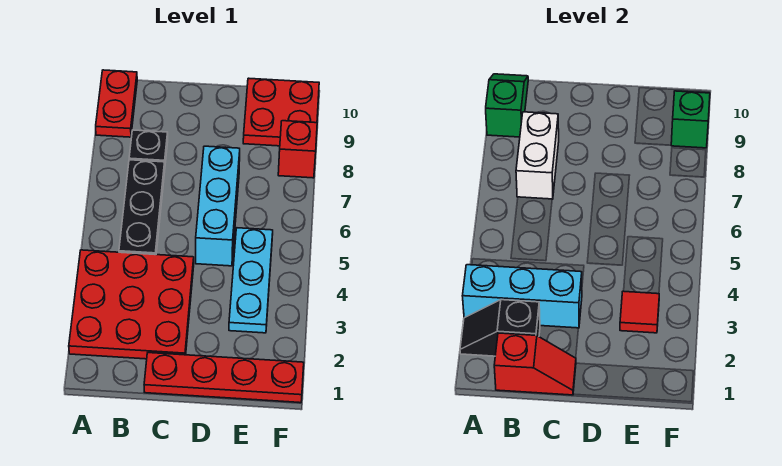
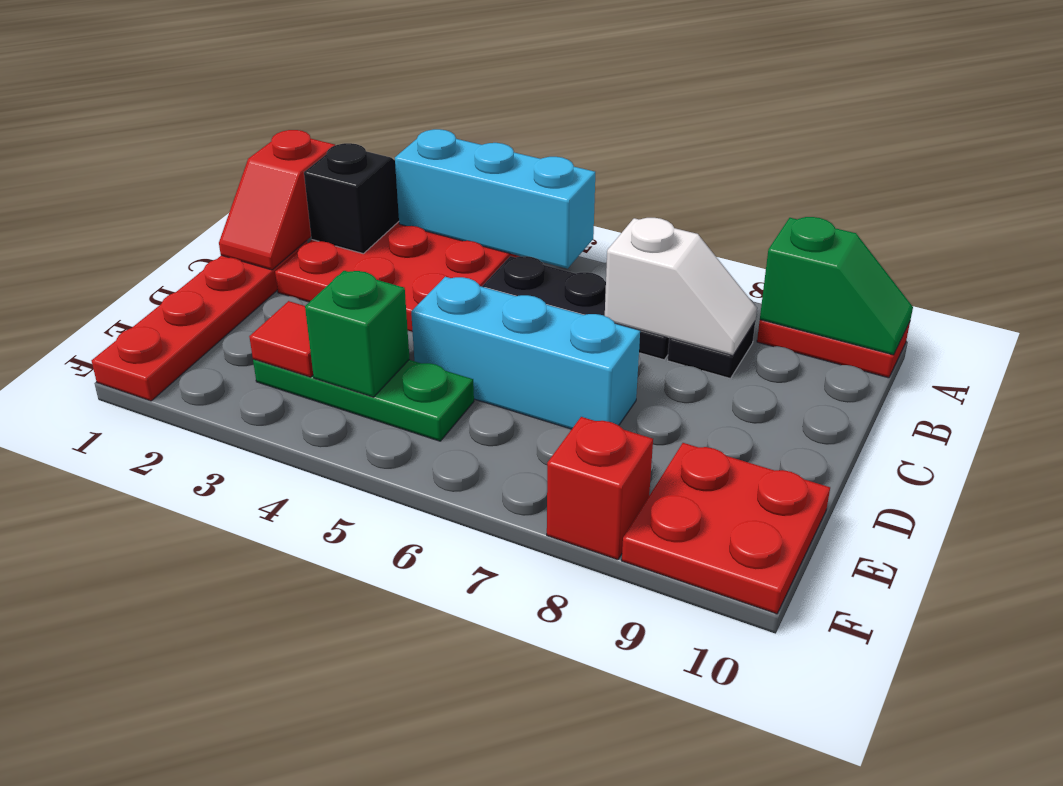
cyan brick A3:C3 level 2 -> cyan brick A3:A5 level 2
white brick B7:B8 level 2 -> white slope B7:B8 level 2 top 7
cyan plate E3:E5 level 1 -> green plate E3:E5 level 1
green brick F9 level 2 -> green brick E4 level 2

